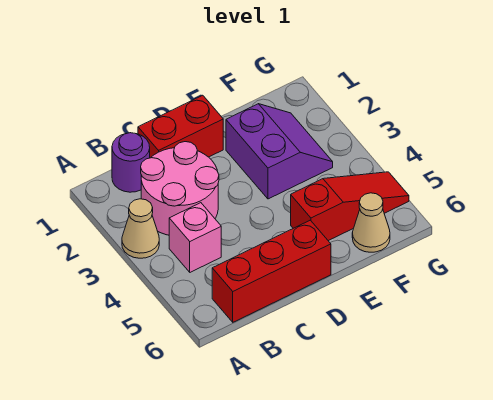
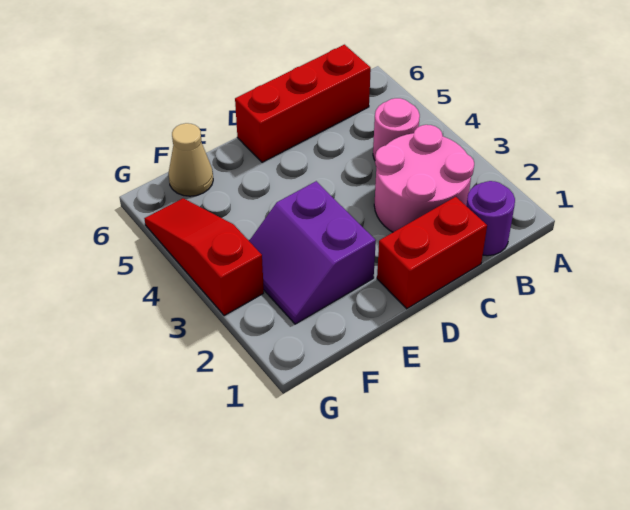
tan cone A3 level 1 -> none
pink brick B4 level 1 -> pink round brick B4 level 1
red slope E5:G5 level 1 top E -> red slope G3:G5 level 1 top 3

